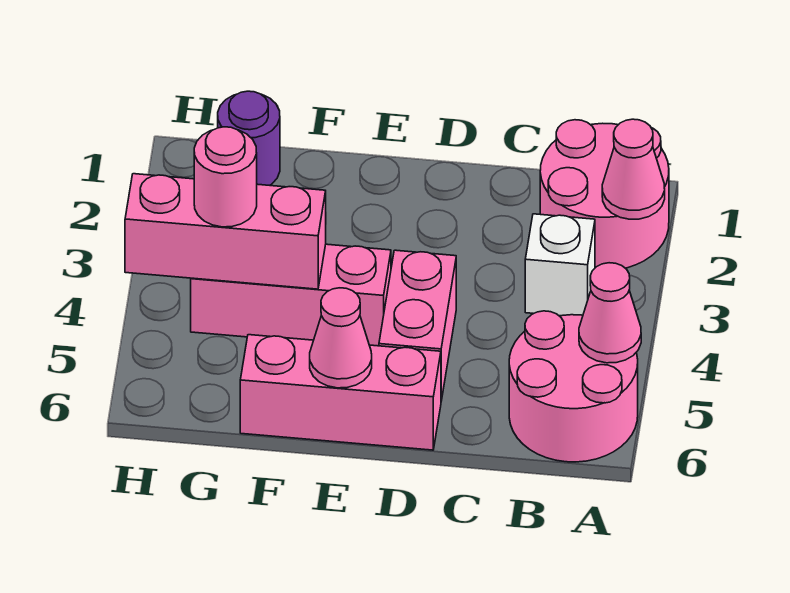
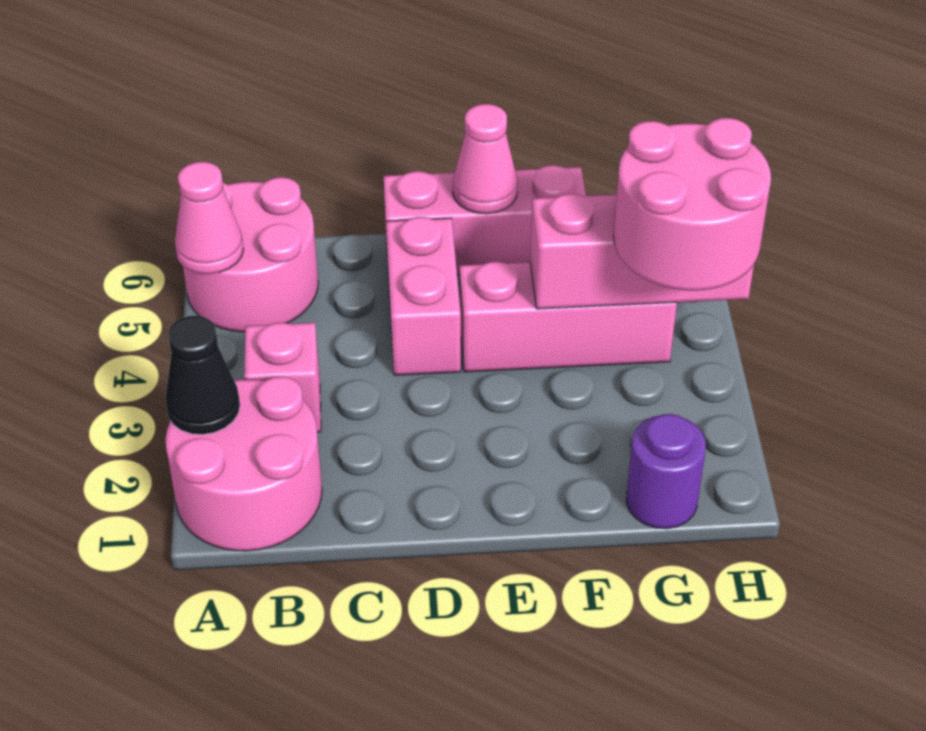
pink cone A2 level 2 -> black cone A2 level 2
white brick B3 level 1 -> pink brick B3 level 1
pink round brick G4 level 3 -> pink round brick G3:H4 level 3

